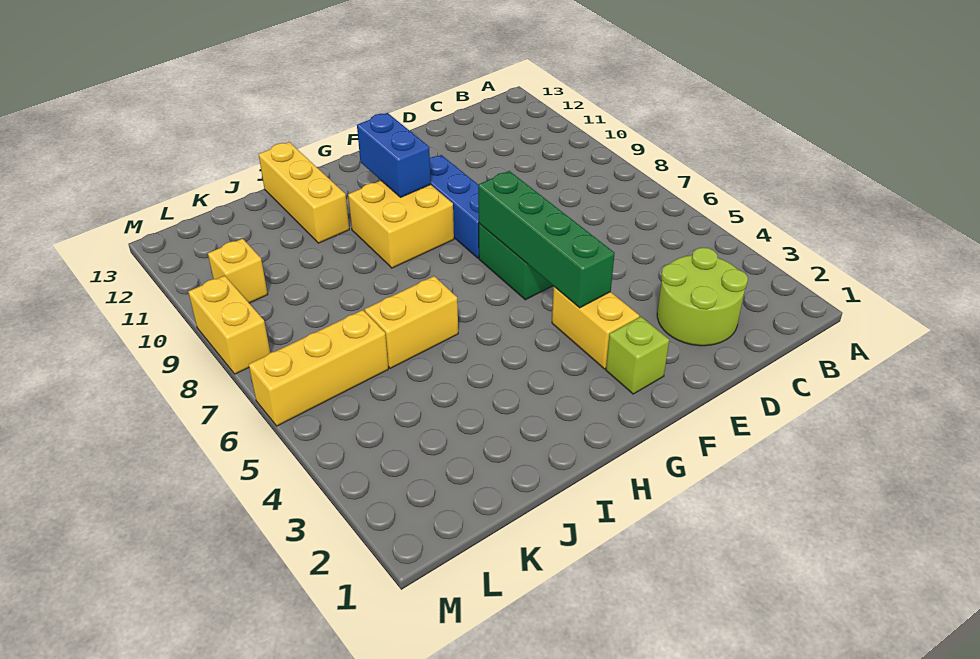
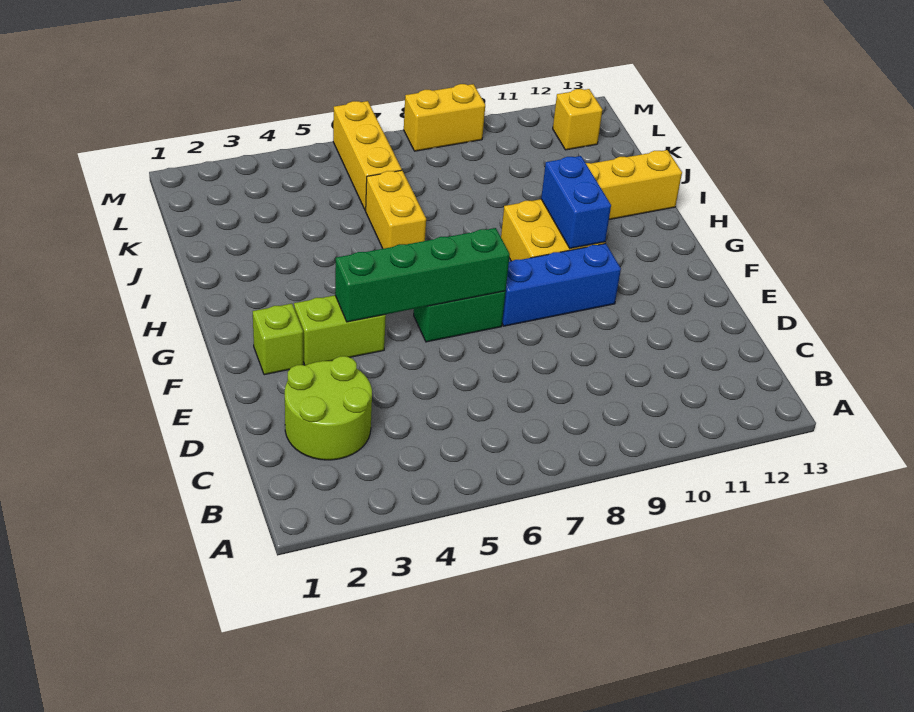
yellow brick F3:F4 level 1 -> lime brick F3:F4 level 1
blue brick G10:G11 level 2 -> blue brick G10:H10 level 2
yellow brick L10 level 1 -> yellow brick L12 level 1

